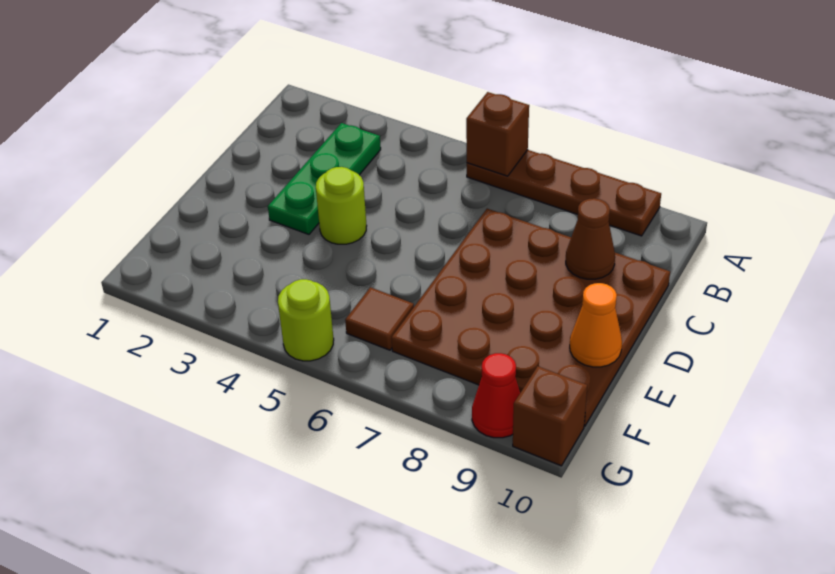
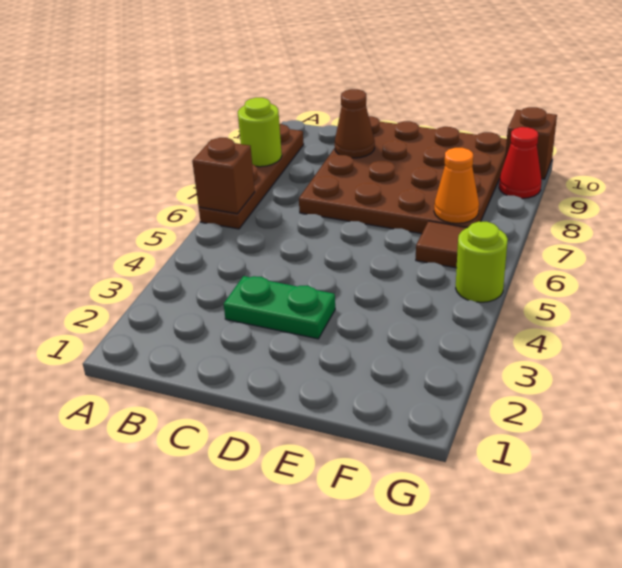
green plate B3:D3 level 1 -> green plate C3:D3 level 1
lime round brick D4 level 1 -> lime round brick A8 level 2
orange cone E10 level 2 -> orange cone F7 level 2

